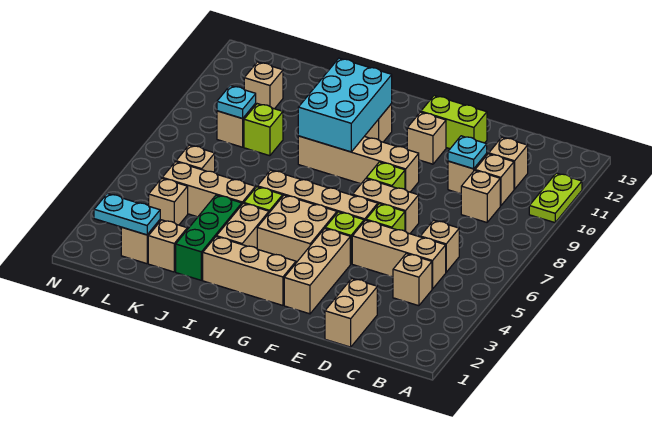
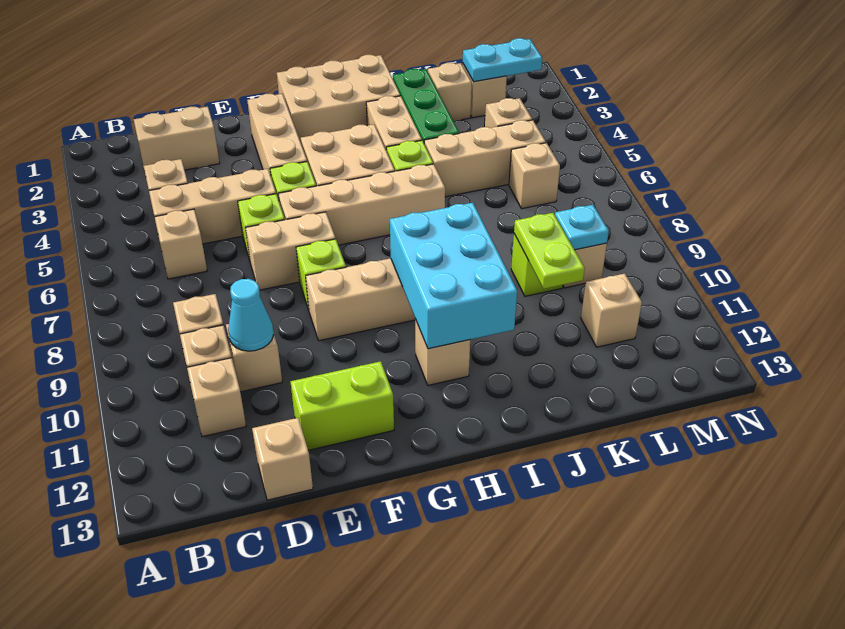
lime plate A10:A11 level 1 -> lime plate K9:K10 level 2
tan brick D1:D2 level 1 -> tan brick C2:D2 level 1
cyan plate D10 level 2 -> cyan cone D10 level 2
tan brick F11 level 1 -> tan brick D13 level 1
tan brick G2:I2 level 1 -> tan brick G1:I2 level 1

